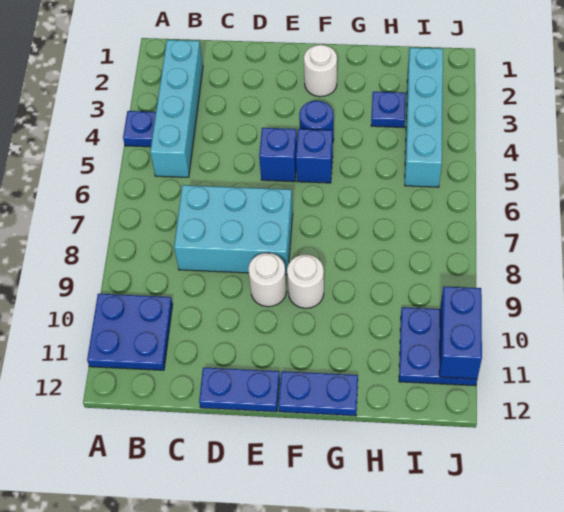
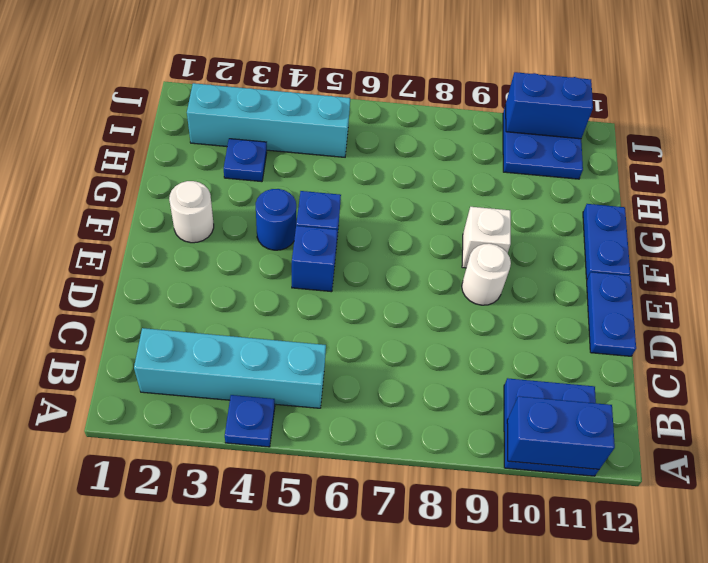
none -> blue brick A10:A11 level 2
cyan brick C7:E8 level 1 -> none
white round brick F9 level 1 -> white brick F9 level 1

